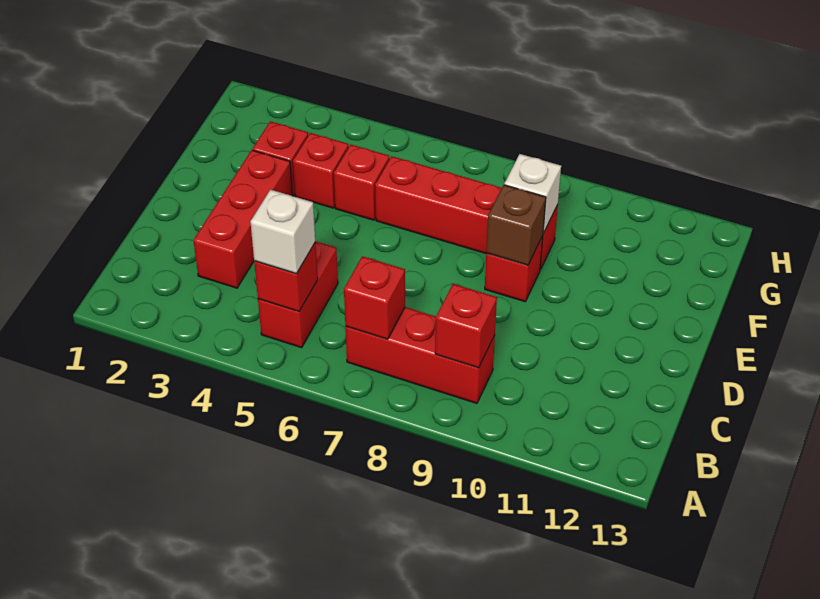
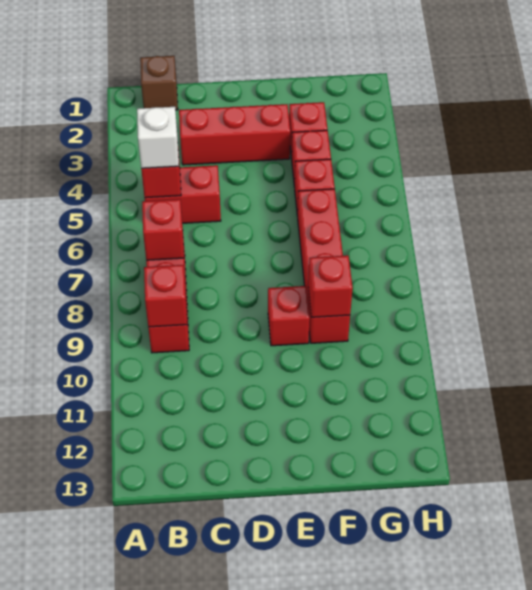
brown brick E9 level 2 -> brown brick B1 level 1
white brick F9 level 2 -> red brick F9 level 2

